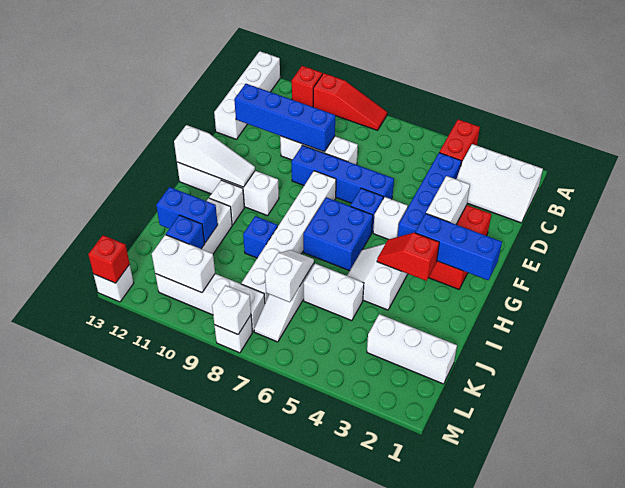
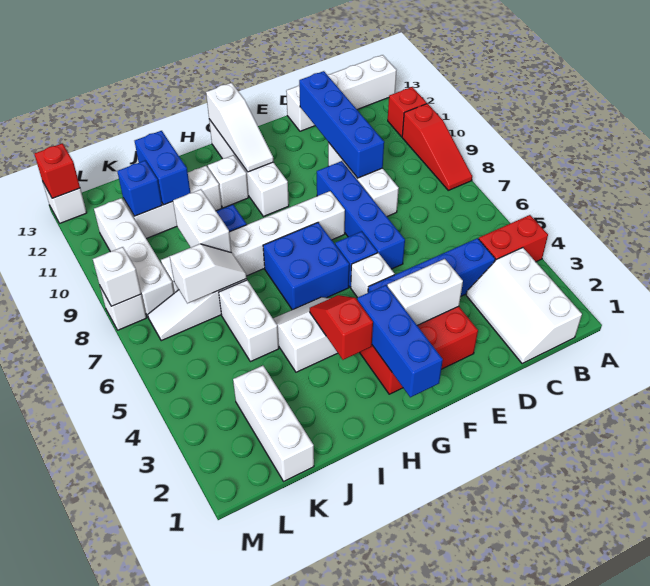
white brick L10:L11 level 2 -> white brick J8:J9 level 2

